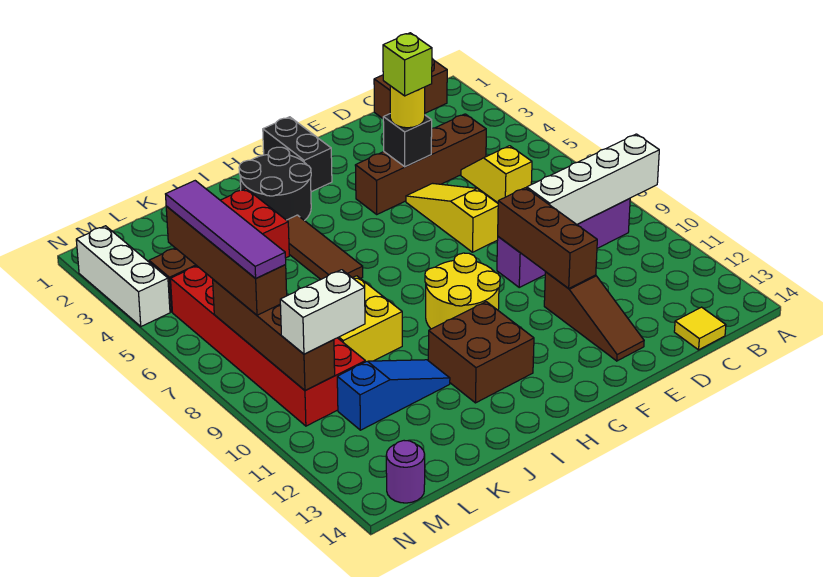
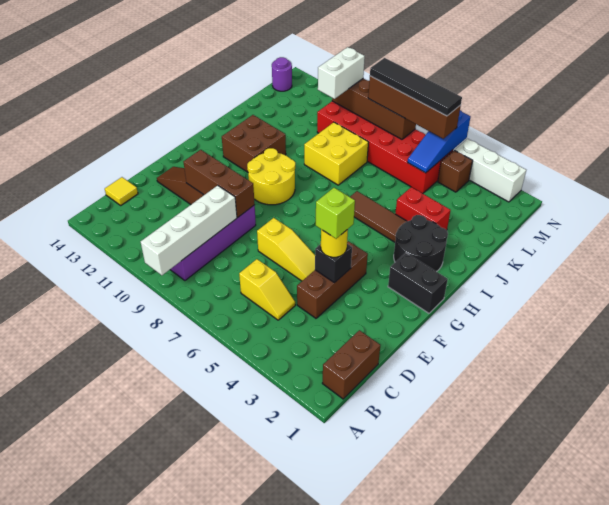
brown brick C4:F4 level 1 -> brown brick D4:F4 level 1
blue slope J11:L11 level 1 top L -> blue slope L5:N5 level 2 top N
purple tile M5:M8 level 4 -> black tile M5:M8 level 4

